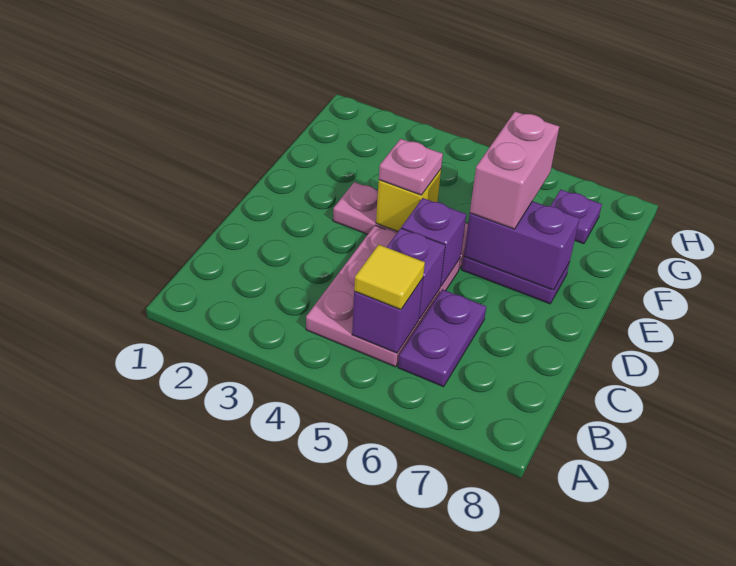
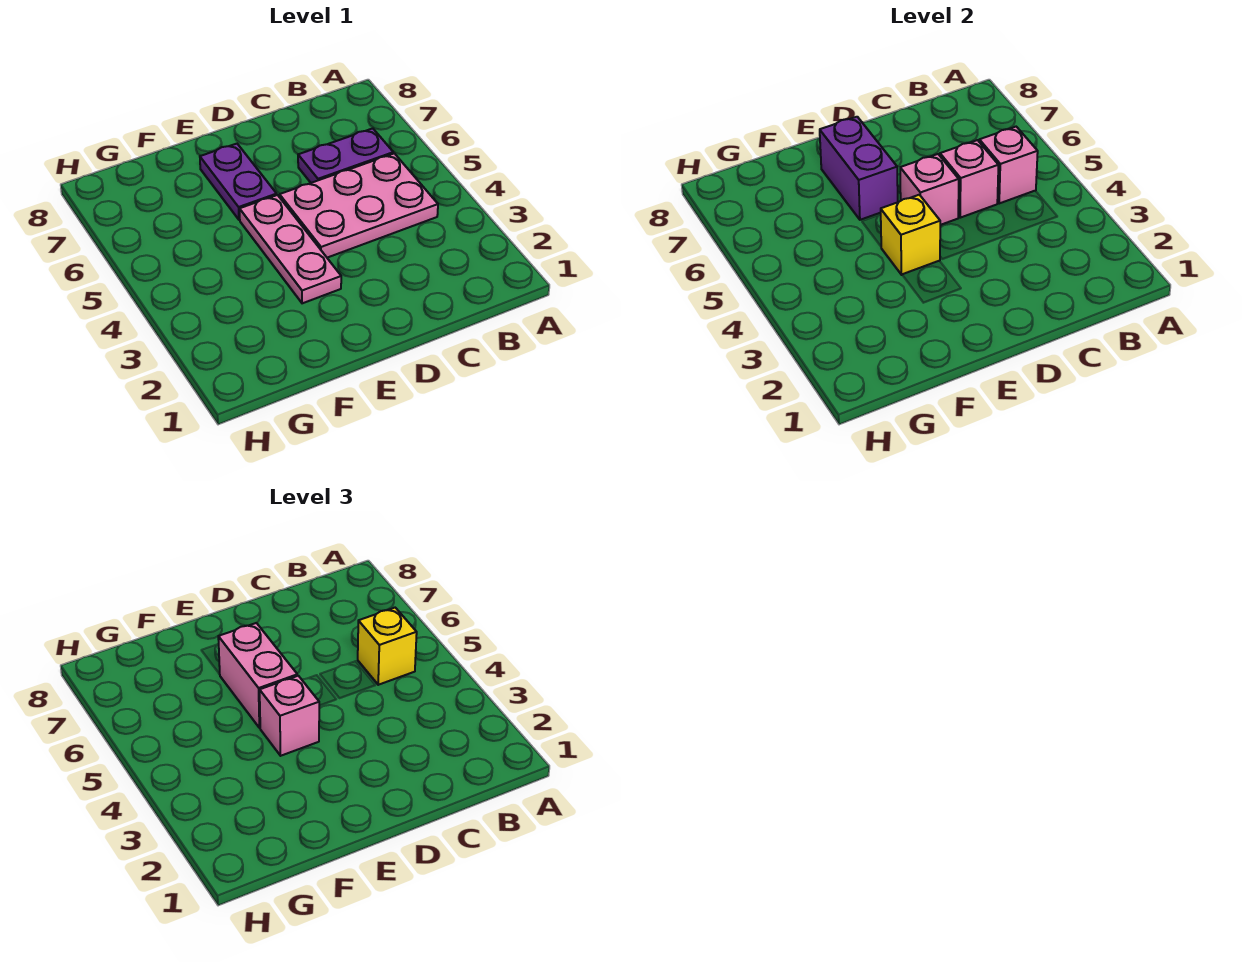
purple brick B5 level 2 -> pink brick B5 level 2
yellow tile B5 level 3 -> yellow brick B5 level 3
purple brick C5 level 2 -> pink brick C5 level 2
purple brick D5 level 2 -> pink brick D5 level 2
pink plate E4 level 3 -> pink brick E4 level 3
pink brick E6:F6 level 3 -> pink brick E5:E6 level 3
purple plate G7 level 1 -> none

